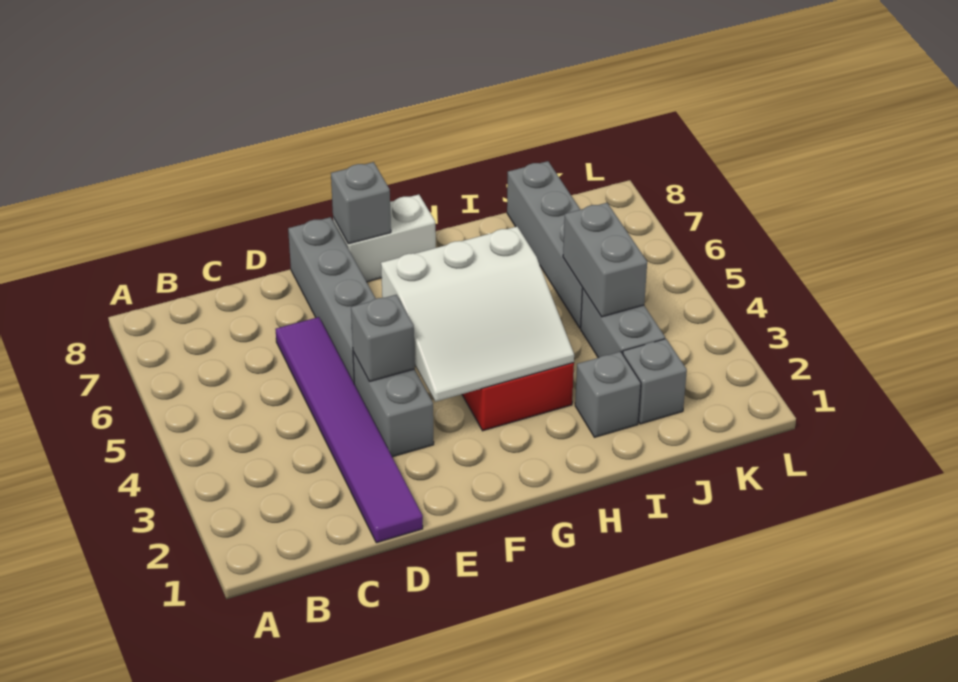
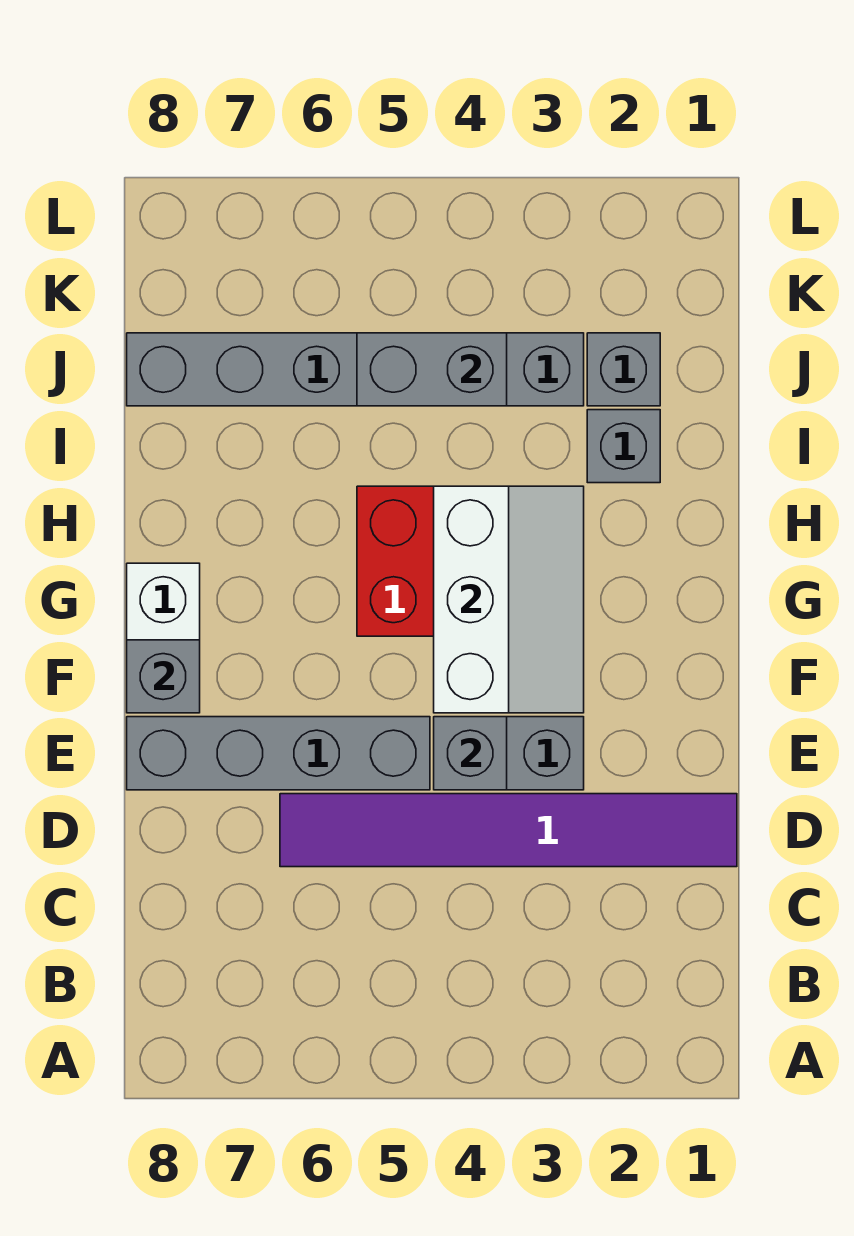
white slope F3:H5 level 2 top 5 -> white slope F3:H4 level 2 top 4

